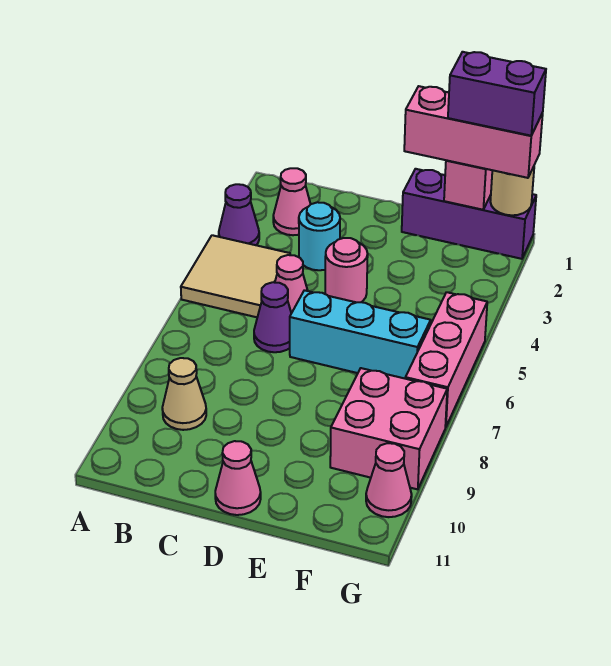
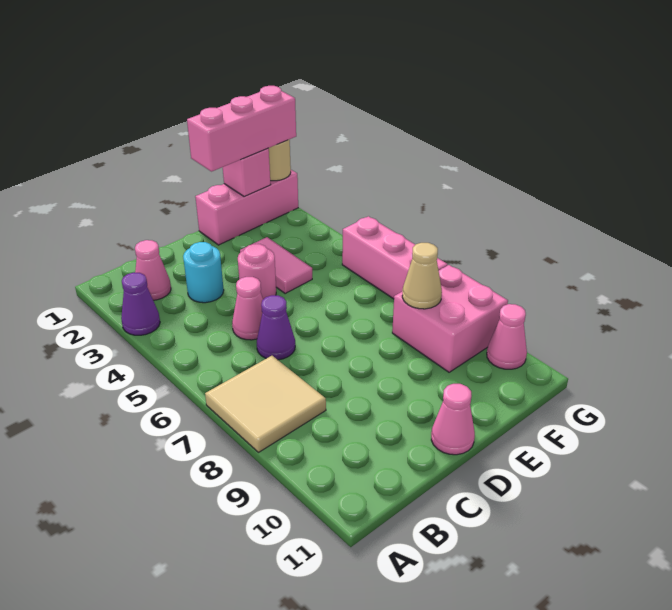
tan tile A4:B5 level 1 -> tan tile A7:B8 level 1
tan cone B9 level 1 -> tan cone F8 level 2
cyan brick D6:F6 level 1 -> none
purple brick E1:G1 level 1 -> pink brick E1:G1 level 1
none -> pink tile E3:E4 level 1
purple brick F1:G1 level 4 -> none

